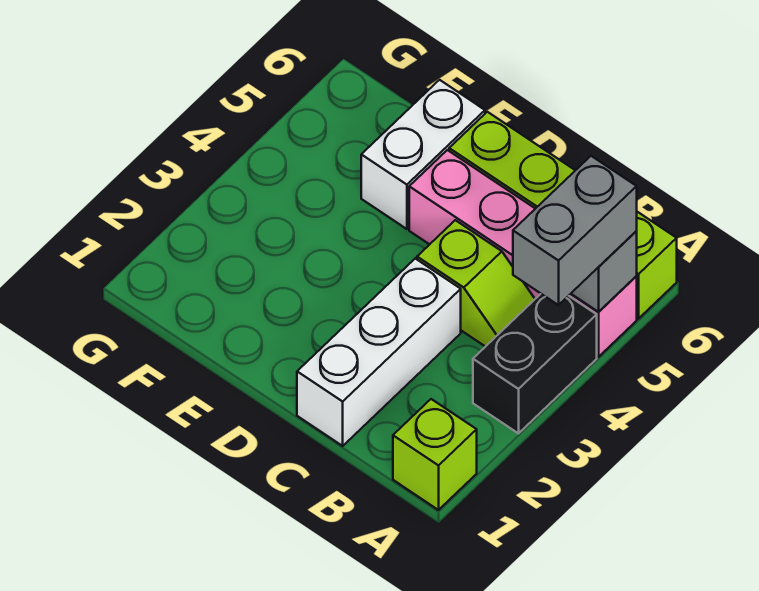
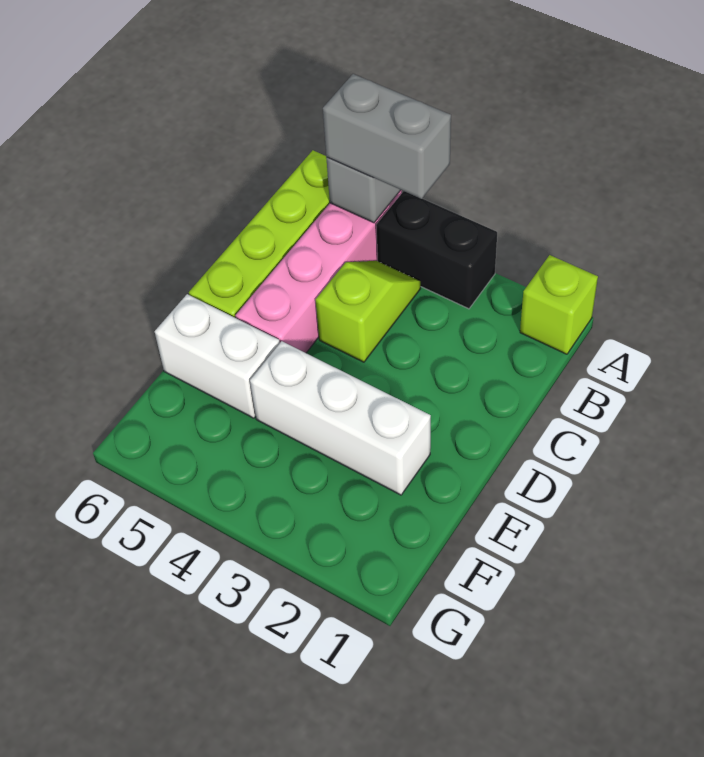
white brick C1:C3 level 1 -> white brick E2:E4 level 1

